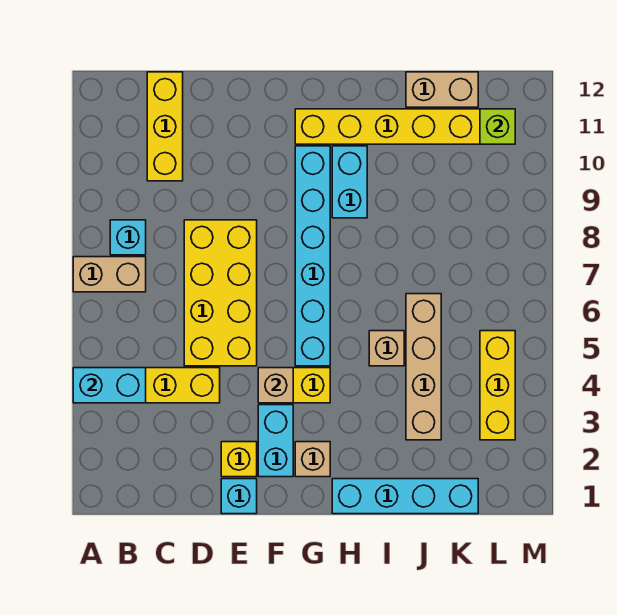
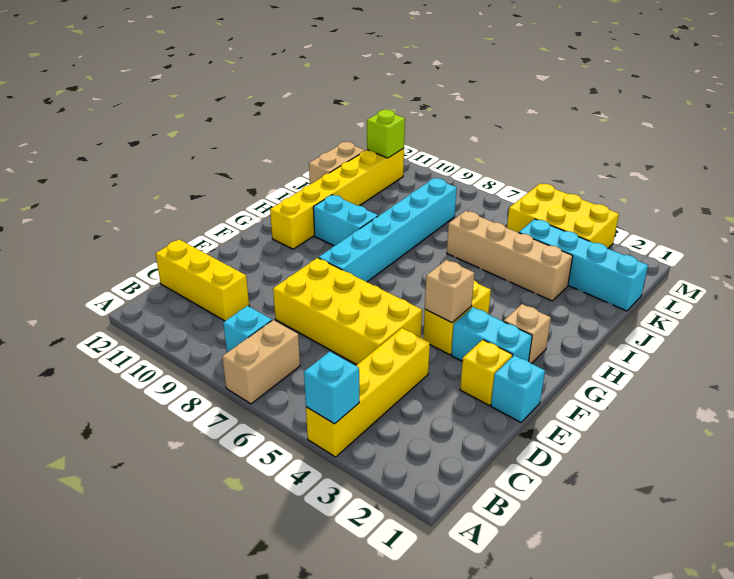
cyan brick A4:B4 level 2 -> cyan brick A4 level 2
cyan brick G5:G10 level 1 -> cyan brick F8:K8 level 1
cyan brick H1:K1 level 1 -> cyan brick K1:K4 level 1
tan brick I5 level 1 -> none
yellow brick L3:L5 level 1 -> yellow brick L3:M5 level 1

